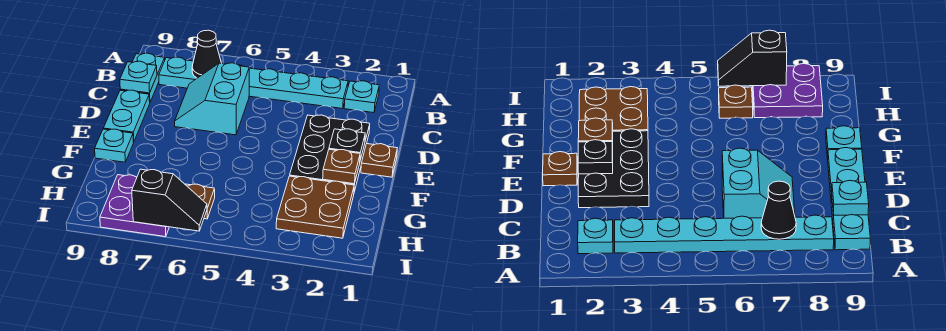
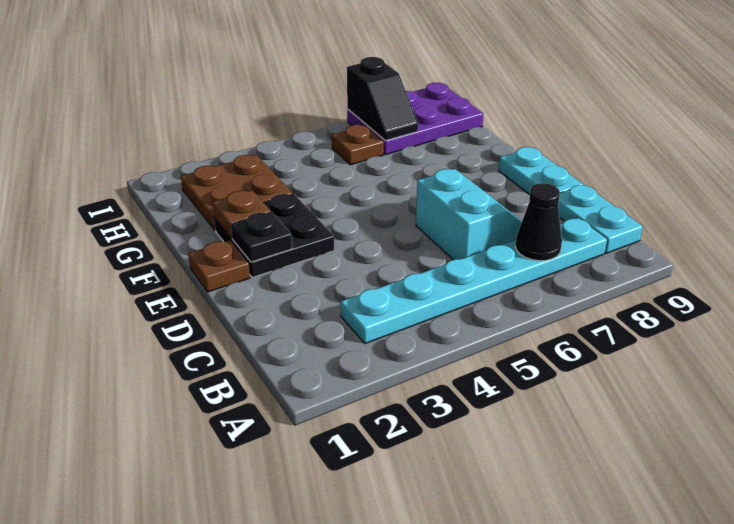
cyan plate B2 level 1 -> none
cyan plate C9 level 2 -> none
black plate D2:F3 level 1 -> black plate E2:F3 level 1
cyan plate F9 level 1 -> none
purple plate H7:I8 level 1 -> purple plate H7:I9 level 1
black slope I6:I7 level 2 top 7 -> black slope H7:I7 level 2 top I

